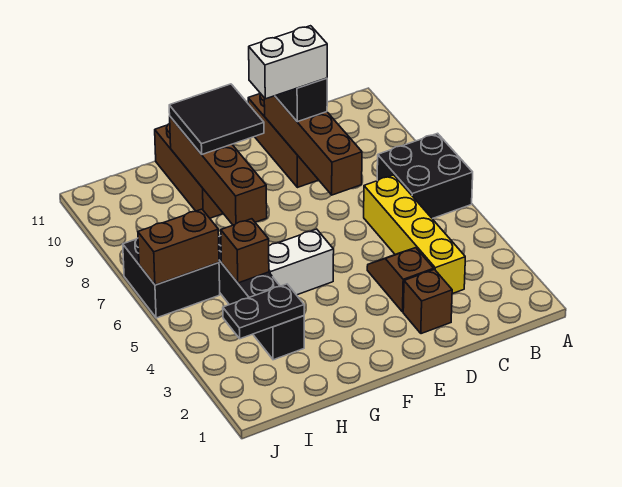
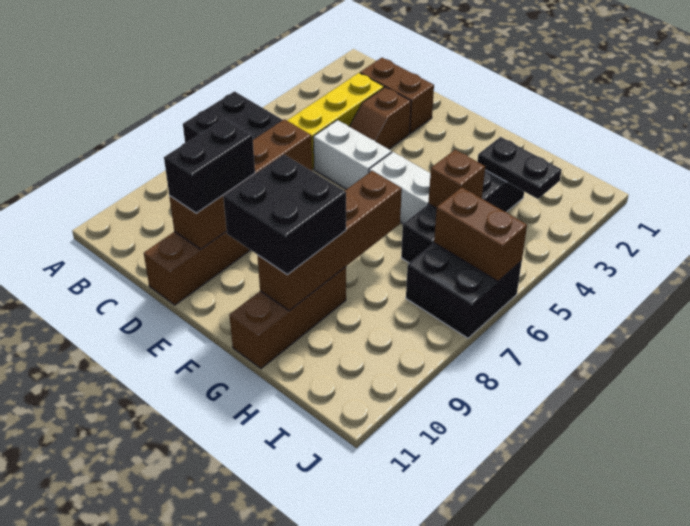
brown brick D2 level 1 -> brown brick C2:D2 level 1
white brick D9:E9 level 4 -> white brick D5:E5 level 1
black tile F9:G10 level 3 -> black brick F9:G10 level 3

